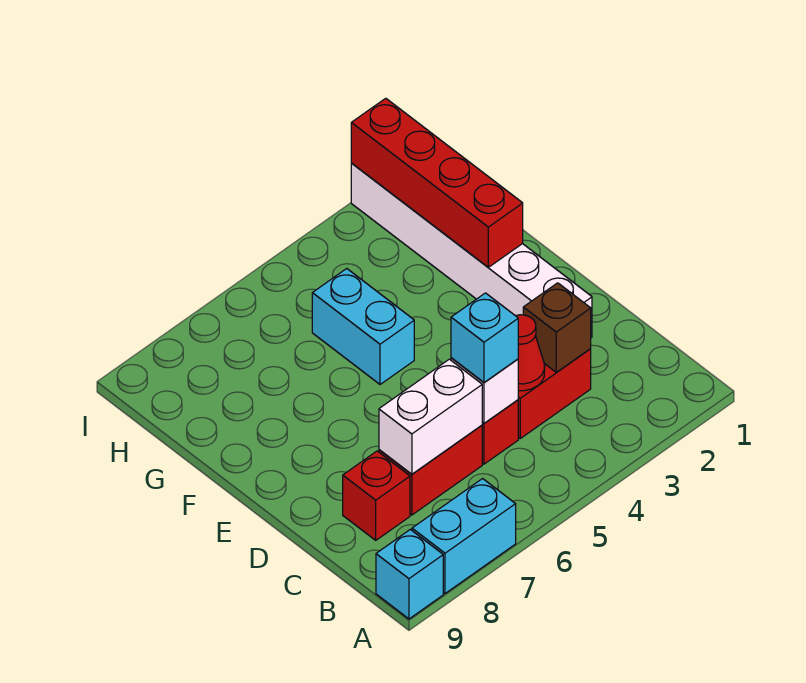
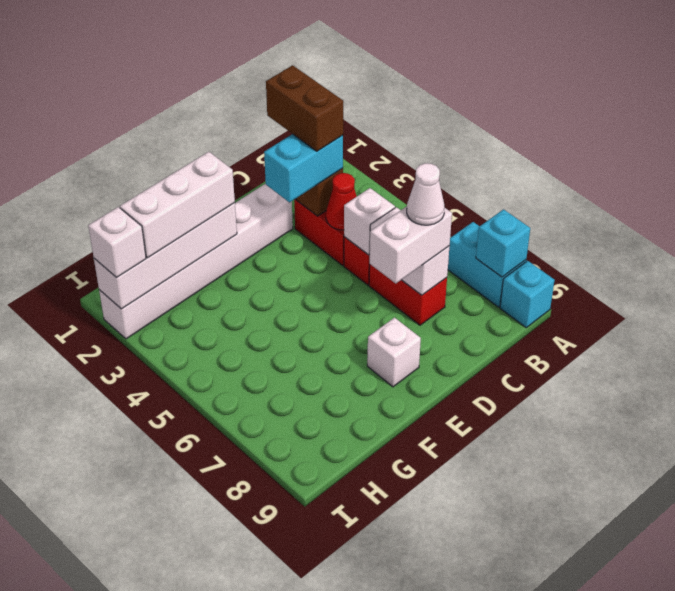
none -> brown brick C2:C3 level 4
cyan brick C5 level 3 -> cyan brick A8 level 2
none -> white brick C7:D7 level 3
none -> white cone C7 level 4
red brick C8 level 1 -> none
none -> white brick E8 level 1
red brick F2:I2 level 2 -> white brick F2:I2 level 2
none -> white brick F2:H2 level 3
cyan brick F5:G5 level 1 -> cyan brick C3:D3 level 3
none -> white brick I2 level 3

